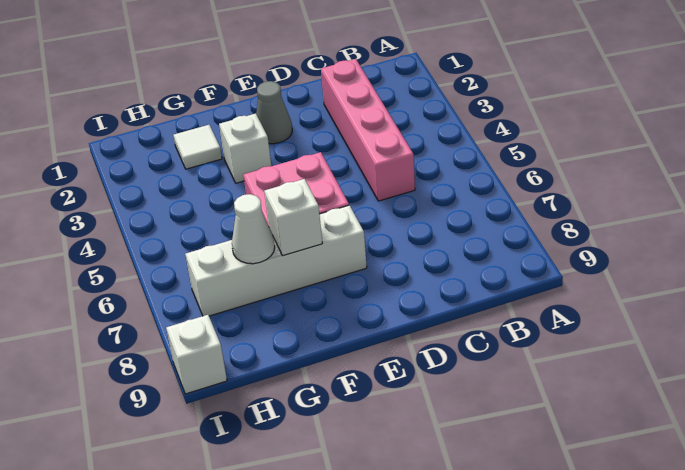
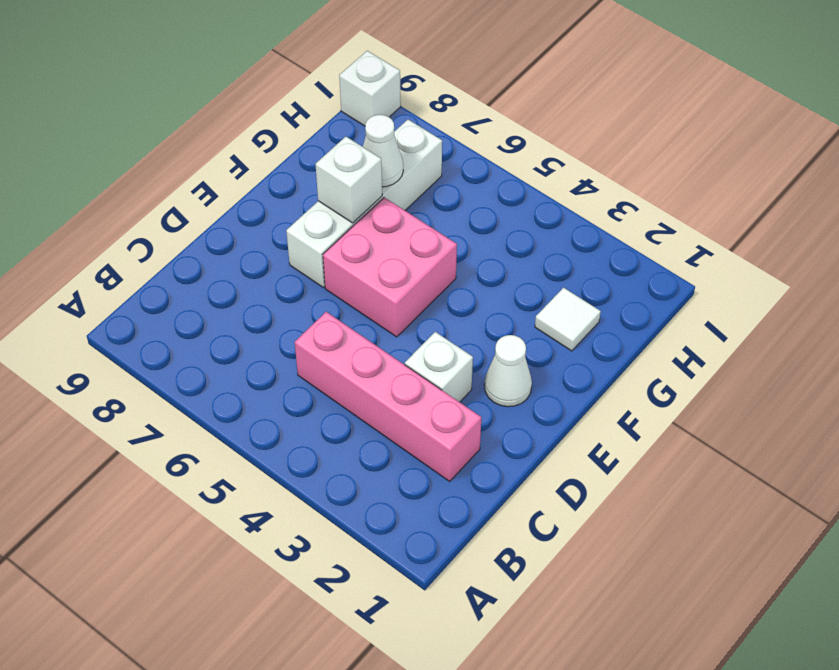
grey cone E2 level 1 -> white cone E2 level 1
white brick F3 level 1 -> white brick D3 level 1

